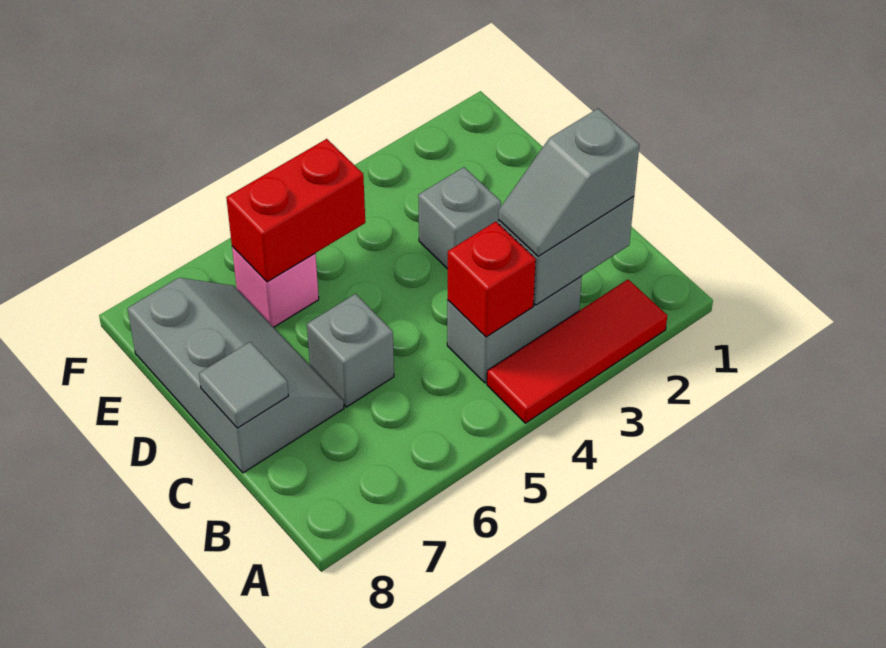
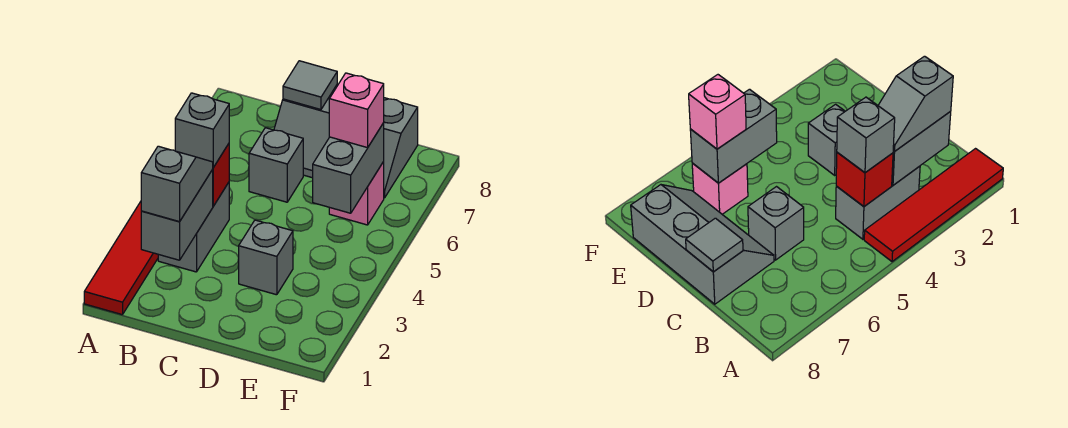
red tile A2:A4 level 1 -> red tile A1:A4 level 1
none -> grey brick B4 level 3
red brick E5:E6 level 2 -> grey brick E5:E6 level 2
none -> pink brick E6 level 3

